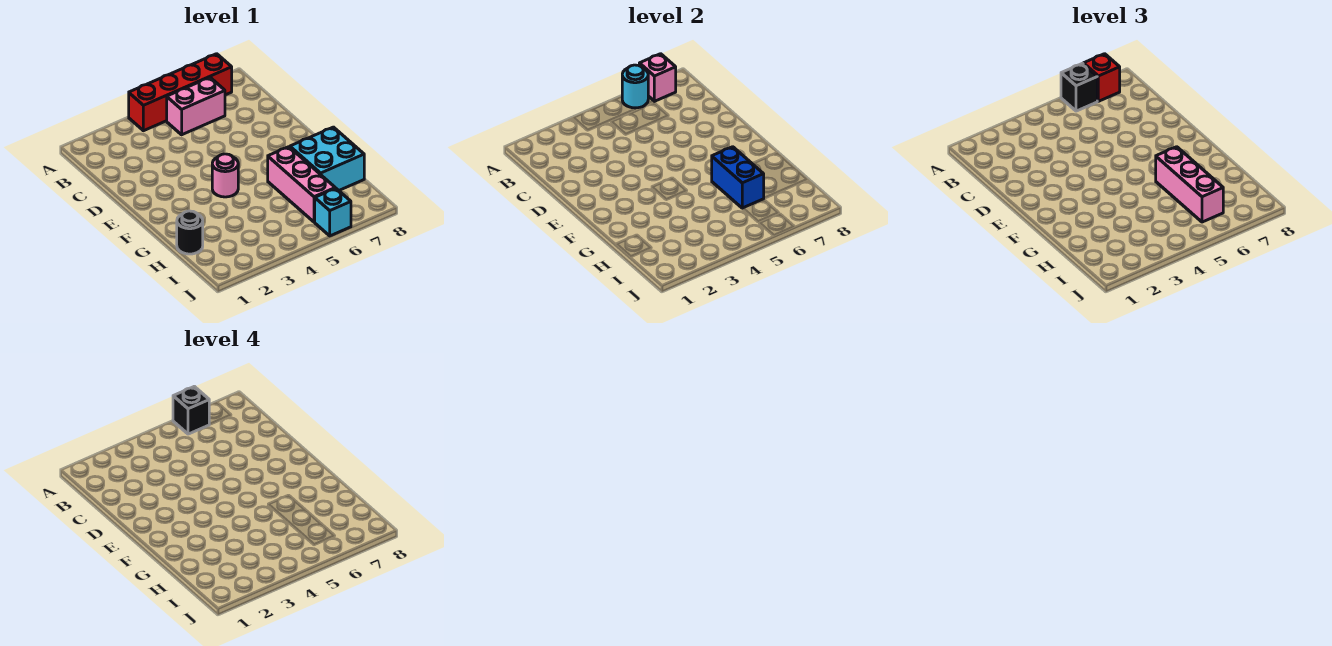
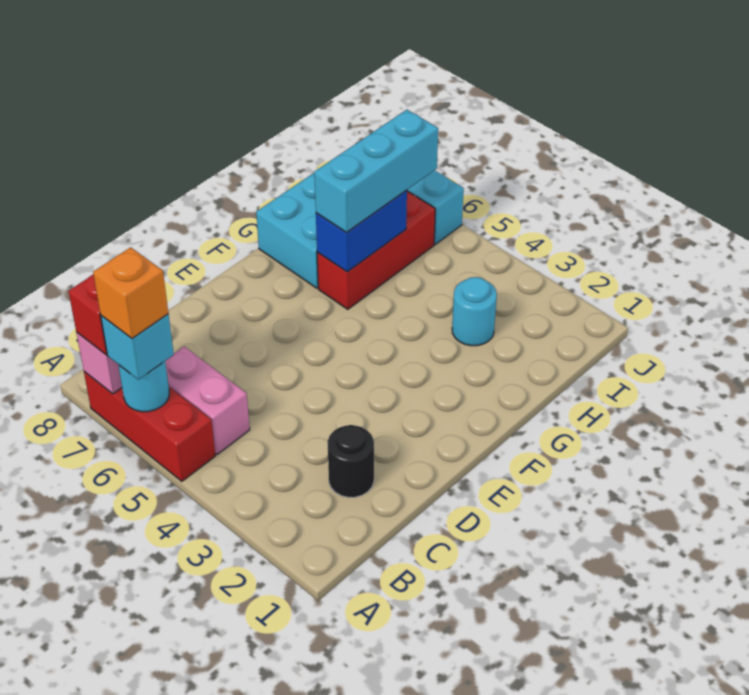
red brick A4:A7 level 1 -> red brick A5:A7 level 1
black brick A6 level 3 -> cyan brick A6 level 3
black brick A6 level 4 -> orange brick A6 level 4
pink round brick F4 level 1 -> none
pink brick G6:I6 level 1 -> red brick G6:I6 level 1
pink brick G6:I6 level 3 -> cyan brick G6:I6 level 3
black round brick H1 level 1 -> black round brick C2 level 1
none -> cyan round brick H3 level 1

